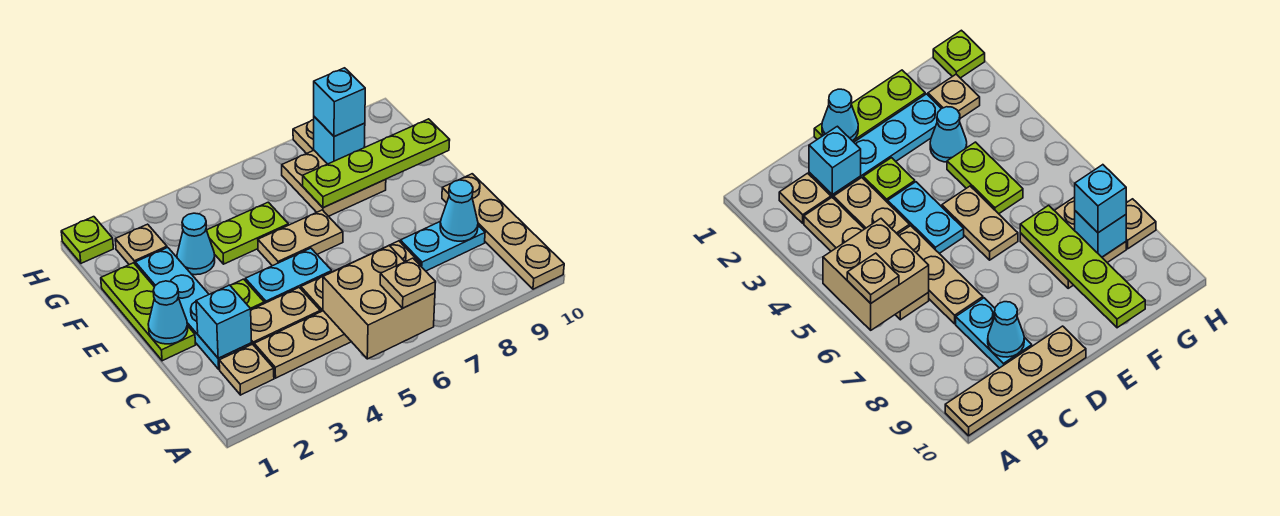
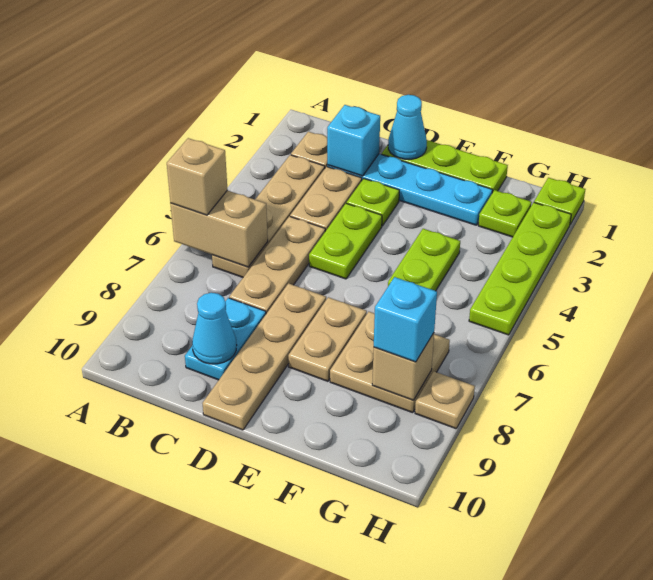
tan brick A5:B6 level 2 -> tan brick A6:B6 level 2
tan plate A6 level 3 -> tan brick A6 level 3
tan plate A10:D10 level 1 -> tan plate D7:D10 level 1
cyan plate D4:D5 level 1 -> lime plate D4:D5 level 1
tan plate E5:E6 level 1 -> tan plate E7:E8 level 1
cyan cone F3 level 1 -> none
lime plate F7:F10 level 2 -> lime plate H2:H5 level 1
tan plate G2 level 1 -> lime plate G2 level 1
cyan brick G8 level 2 -> tan brick G8 level 2

